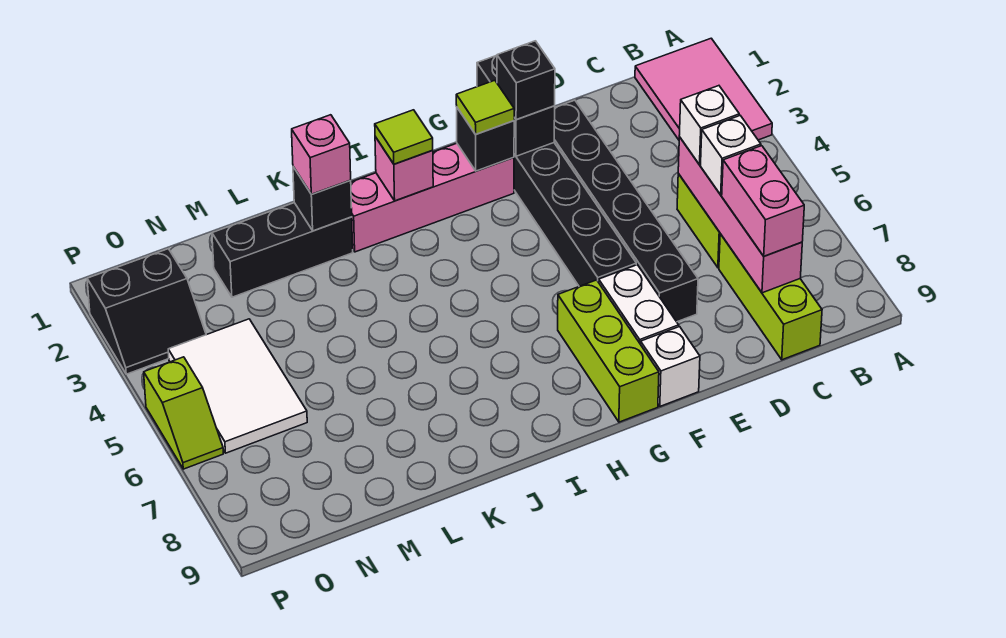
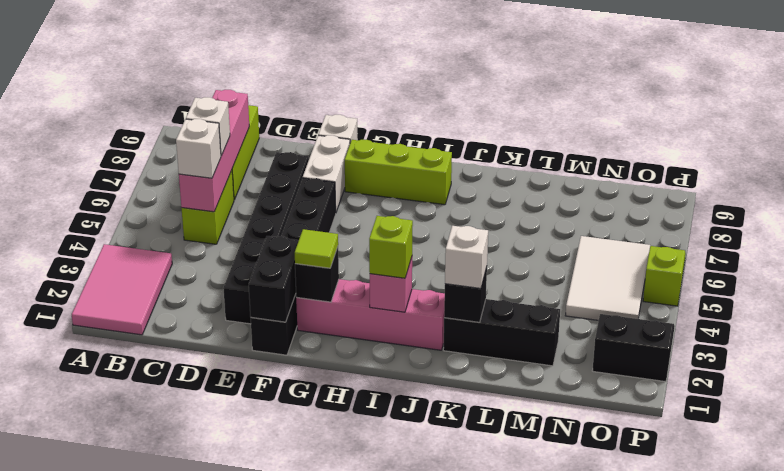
pink brick C7:C8 level 3 -> none
black brick F2 level 3 -> none
lime brick G7:G9 level 1 -> lime brick G8:I8 level 1
lime tile I2 level 3 -> lime brick I2 level 3
pink brick K2 level 3 -> white brick K2 level 3

